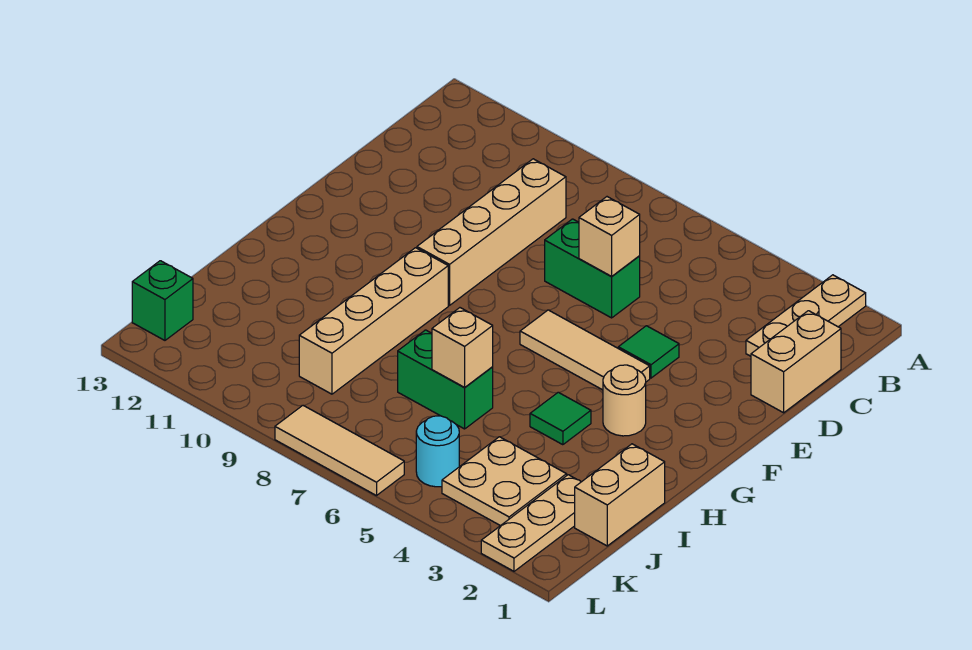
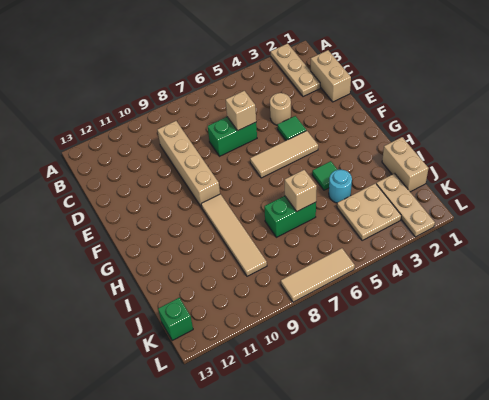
tan round brick G3 level 1 -> tan round brick D4 level 1
tan brick G9:J9 level 1 -> tan tile G9:J9 level 1
cyan round brick K5 level 1 -> cyan round brick I4 level 1

